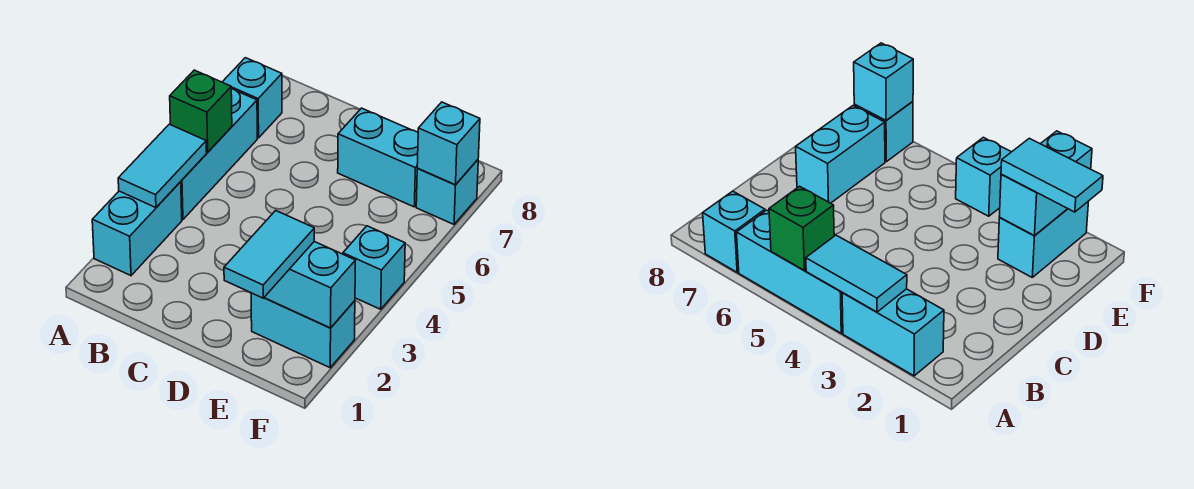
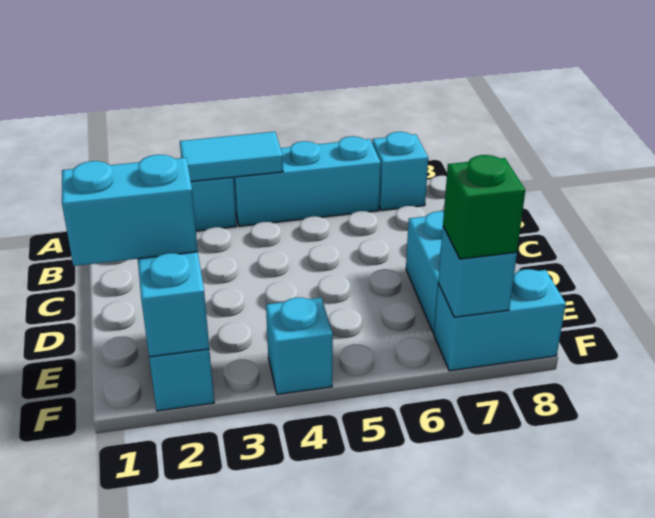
green brick A5 level 2 -> green brick F7 level 3
cyan tile E1:E2 level 3 -> cyan brick E1:E2 level 3
cyan brick F7 level 1 -> cyan brick F7:F8 level 1

